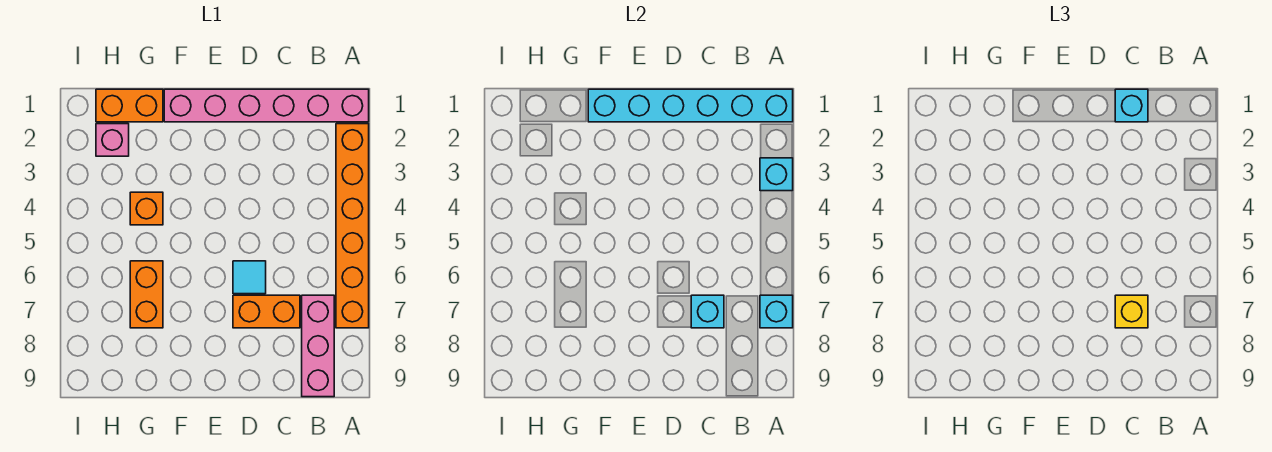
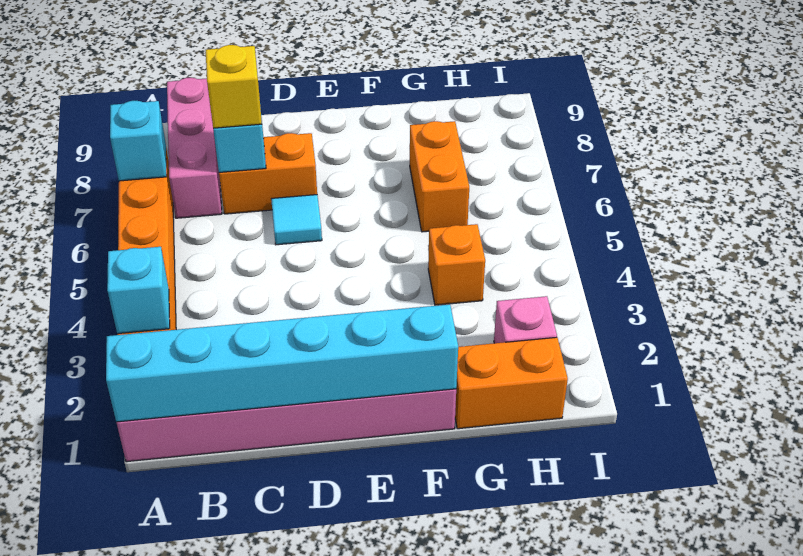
cyan brick C1 level 3 -> none

